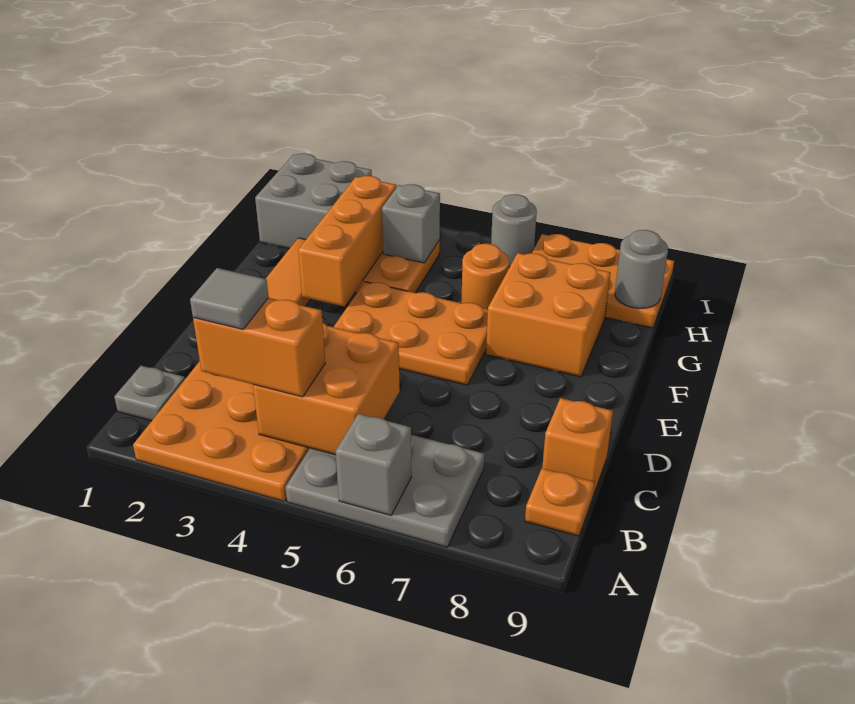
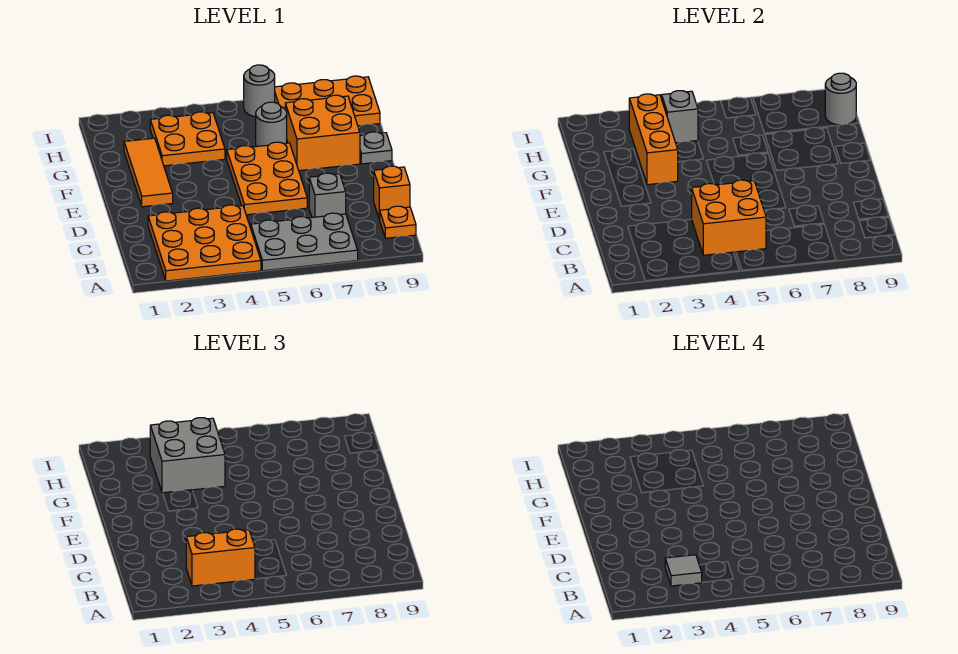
grey brick A6 level 2 -> grey brick C7 level 1
grey plate B1 level 1 -> grey plate F9 level 1
orange plate E4:F6 level 1 -> orange plate D5:F6 level 1
orange round brick G6 level 1 -> grey round brick G6 level 1
grey brick H1:I2 level 1 -> grey brick G3:H4 level 3

